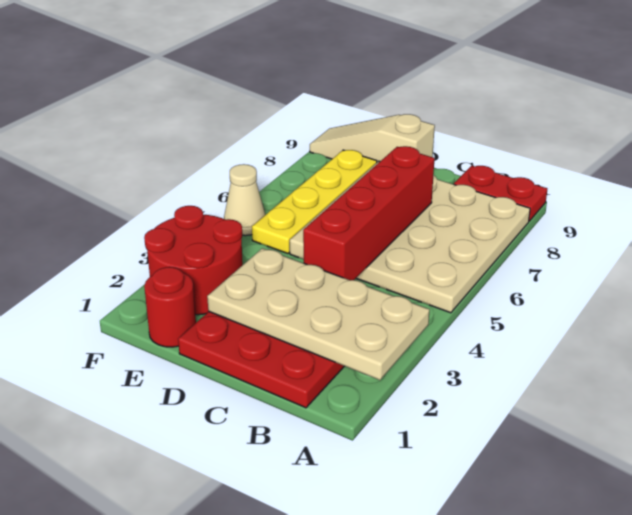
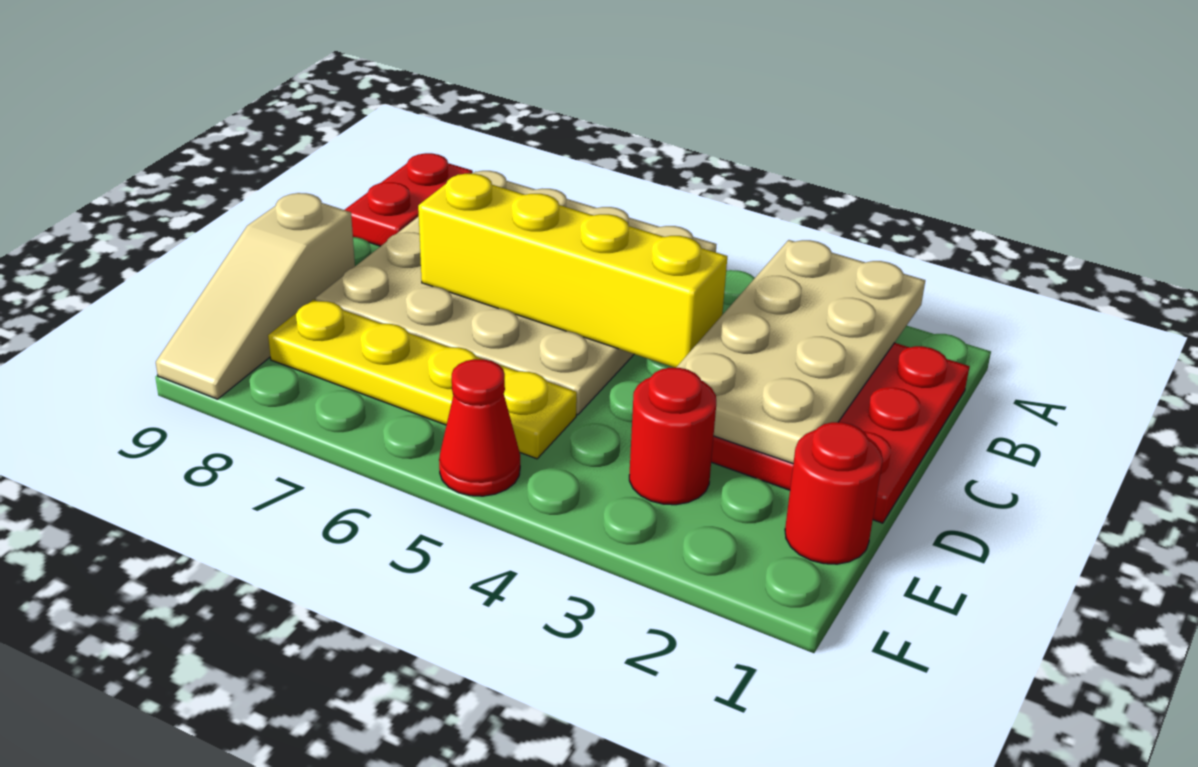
red brick C4:C7 level 2 -> yellow brick C4:C7 level 2
red round brick E2:F3 level 1 -> red round brick E3 level 1
tan cone F5 level 1 -> red cone F5 level 1

